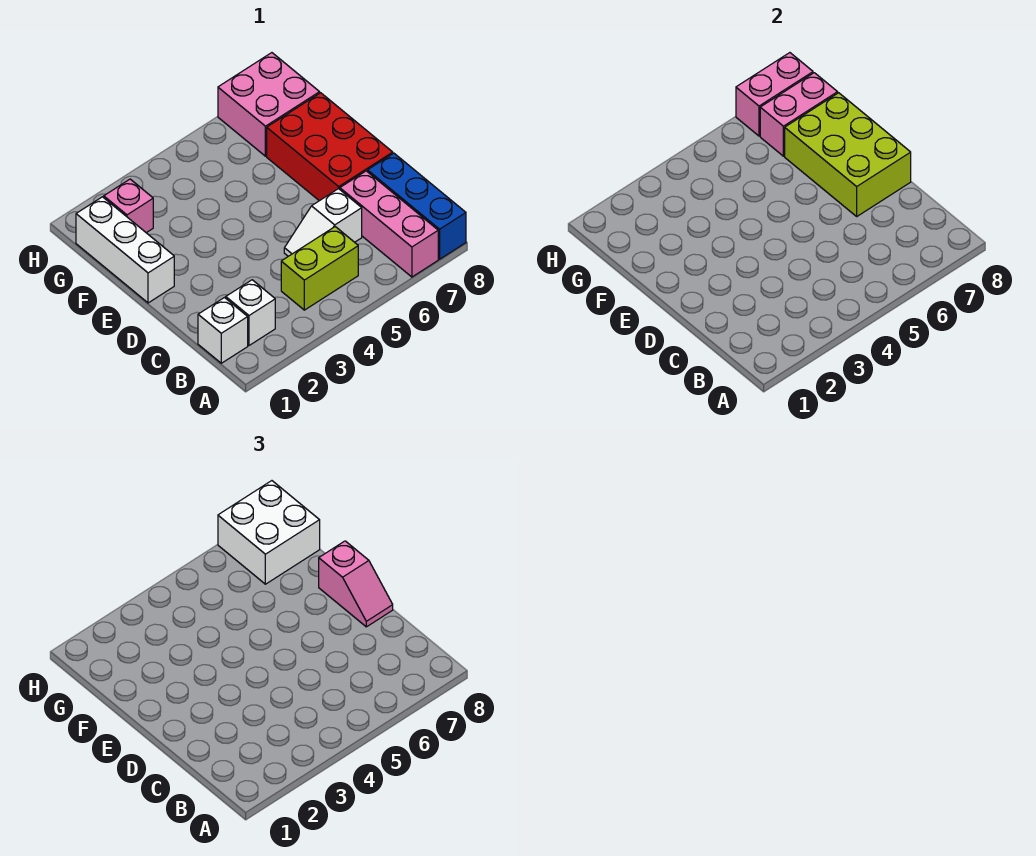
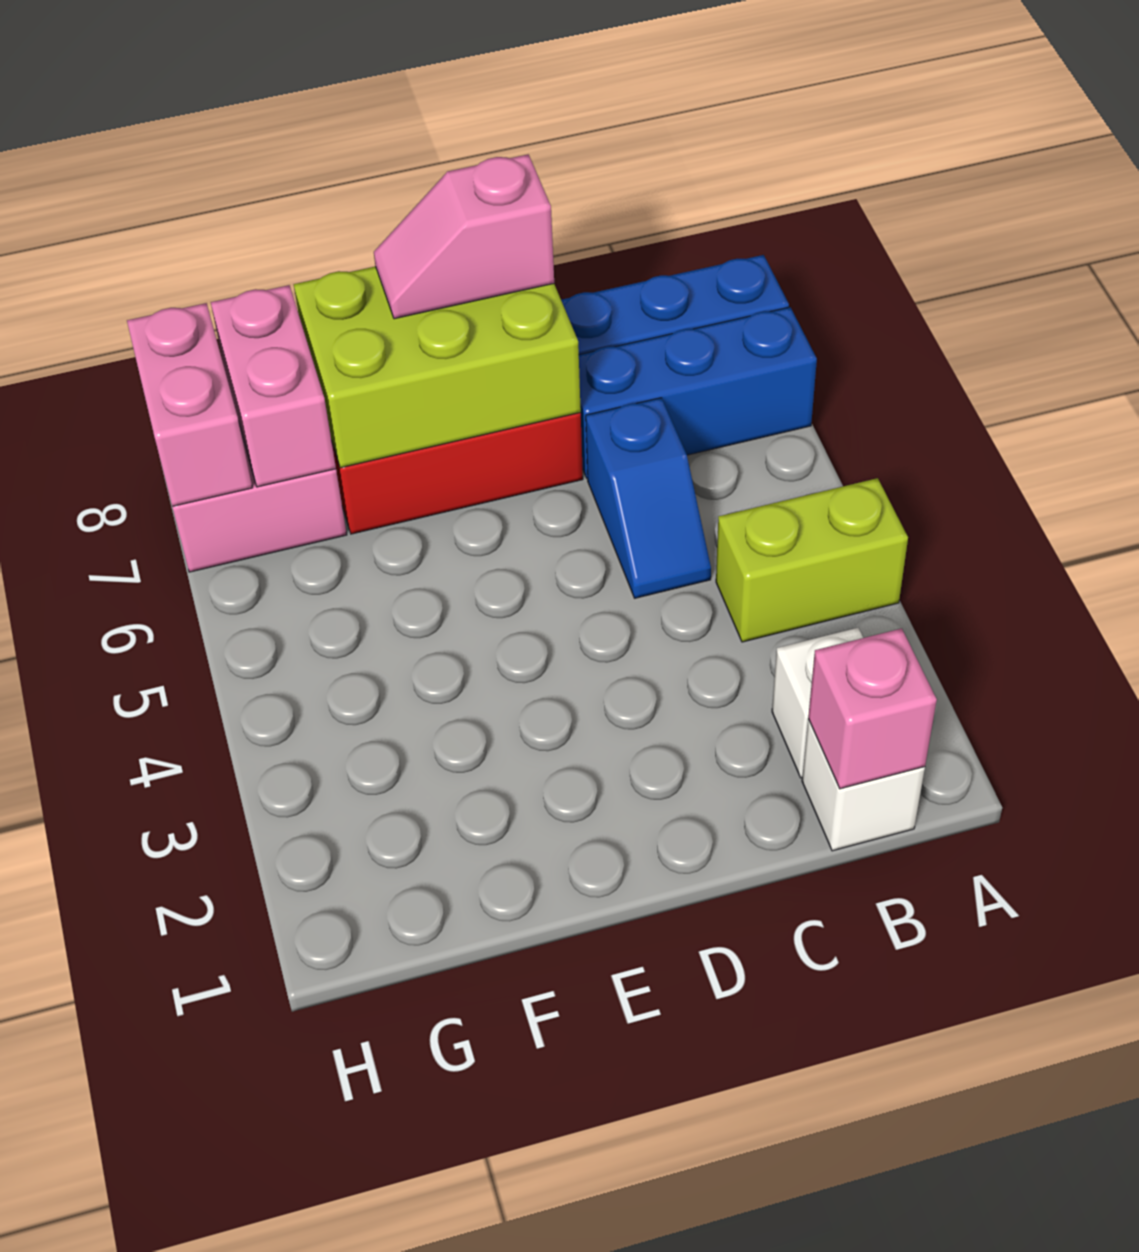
pink brick A7:C7 level 1 -> blue brick A7:C7 level 1
lime brick B4:B5 level 1 -> lime brick A4:B4 level 1
white slope C5:C6 level 1 top 6 -> blue slope C5:C6 level 1 top 6
pink slope D8:E8 level 3 top E -> pink slope D8:E8 level 3 top D
white brick E1:G1 level 1 -> none
pink brick G2 level 1 -> pink brick B1 level 2
white brick G7:H8 level 3 -> none

